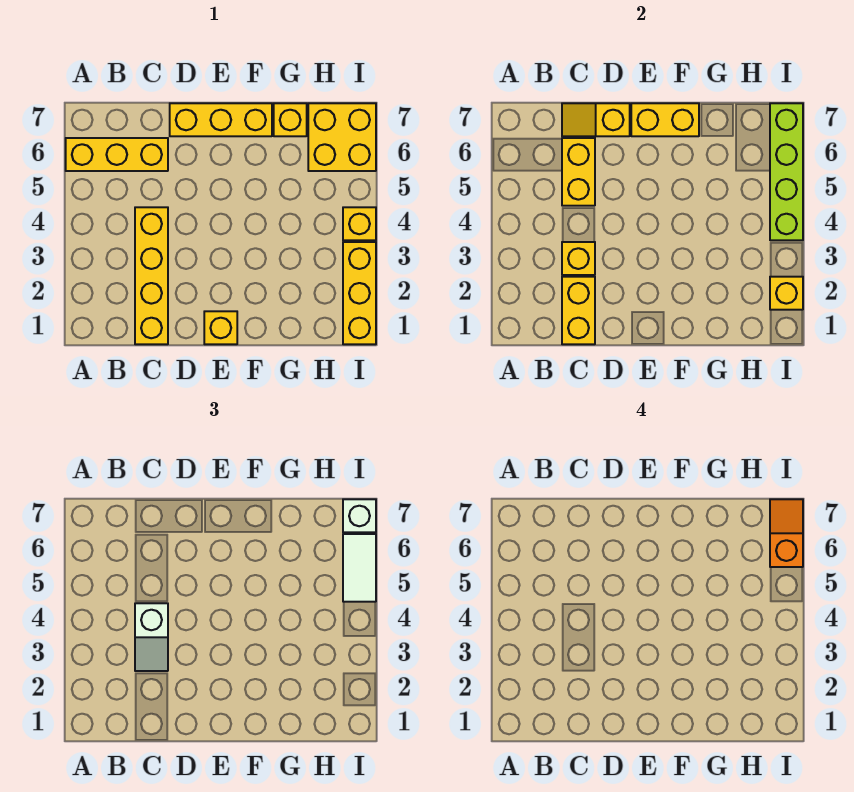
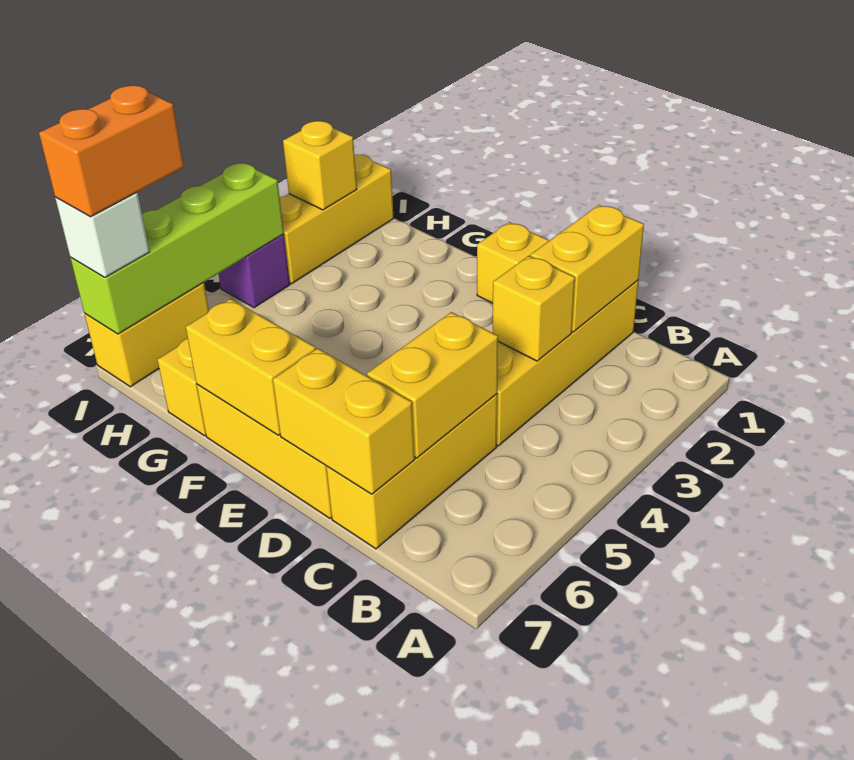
yellow brick A6:C6 level 1 -> yellow brick C5:C7 level 1
white slope C3:C4 level 3 top 4 -> none
yellow slope C7:D7 level 2 top D -> yellow brick C7:D7 level 2
yellow brick H6:I7 level 1 -> yellow brick I6:I7 level 1
yellow brick I4 level 1 -> purple brick I4 level 1
white tile I5:I6 level 3 -> none
orange slope I6:I7 level 4 top 6 -> orange brick I6:I7 level 4

